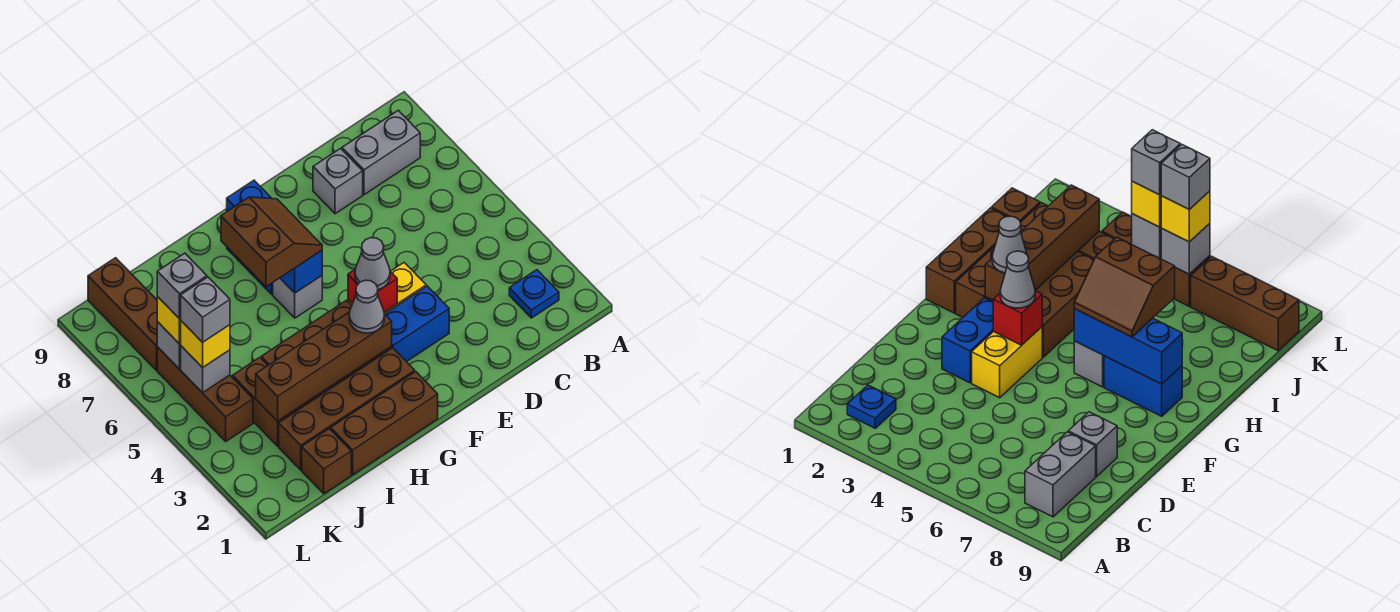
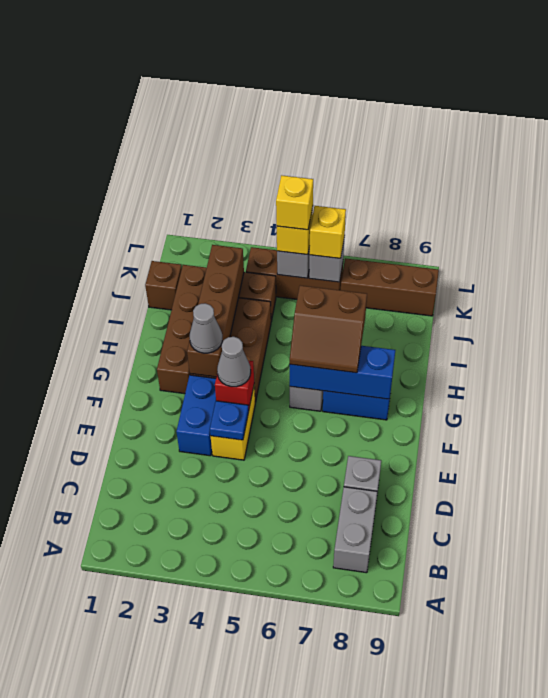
blue plate B2 level 1 -> blue plate E4 level 2
brown brick G1:I1 level 1 -> none
grey brick K5 level 4 -> yellow brick K5 level 4
grey brick K6 level 4 -> none

